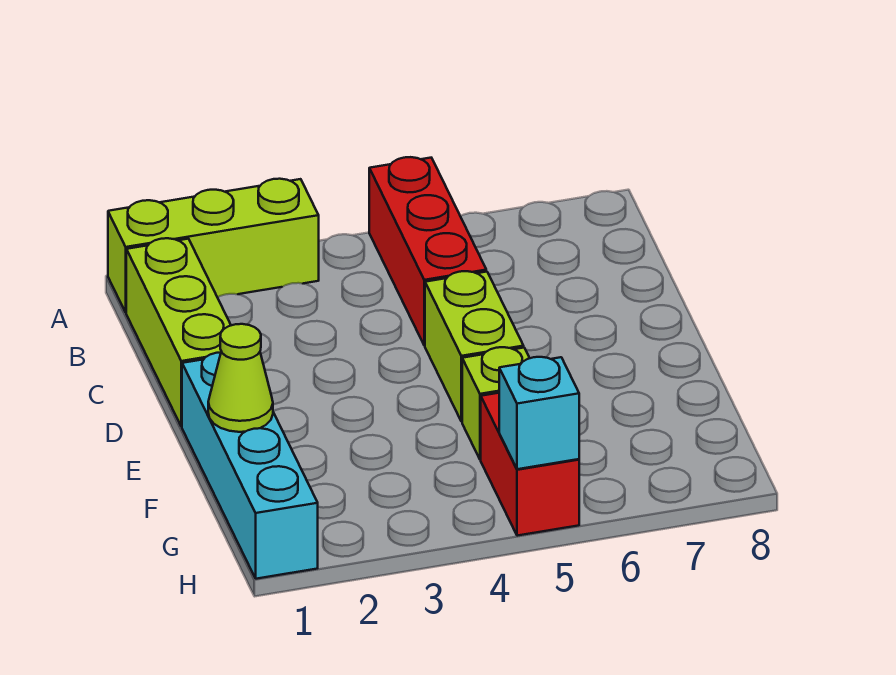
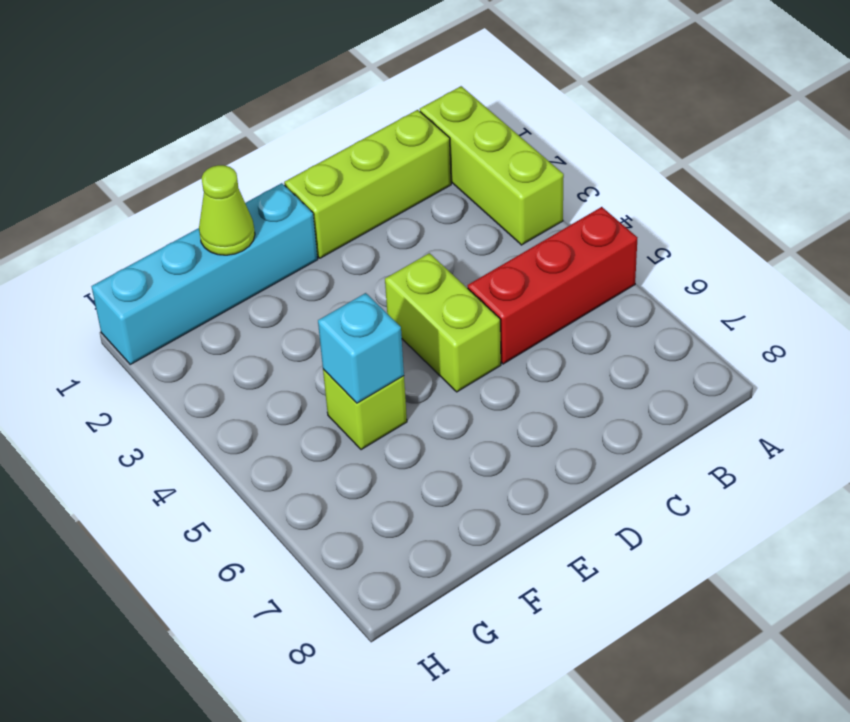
lime brick D5:E5 level 1 -> lime brick D4:D5 level 1
red brick G5:H5 level 1 -> none
cyan brick H5 level 2 -> cyan brick F5 level 2

